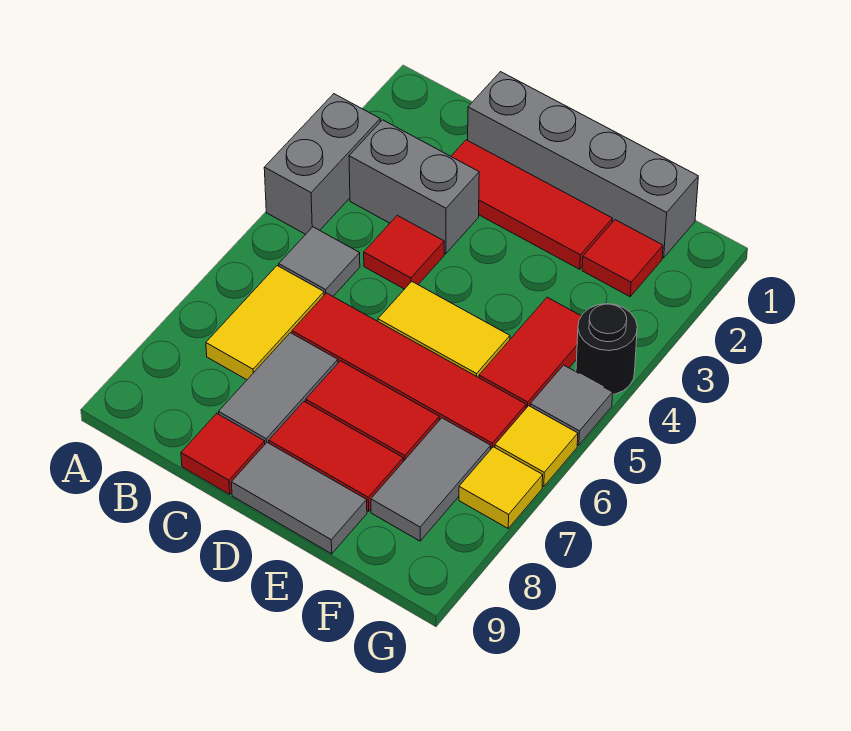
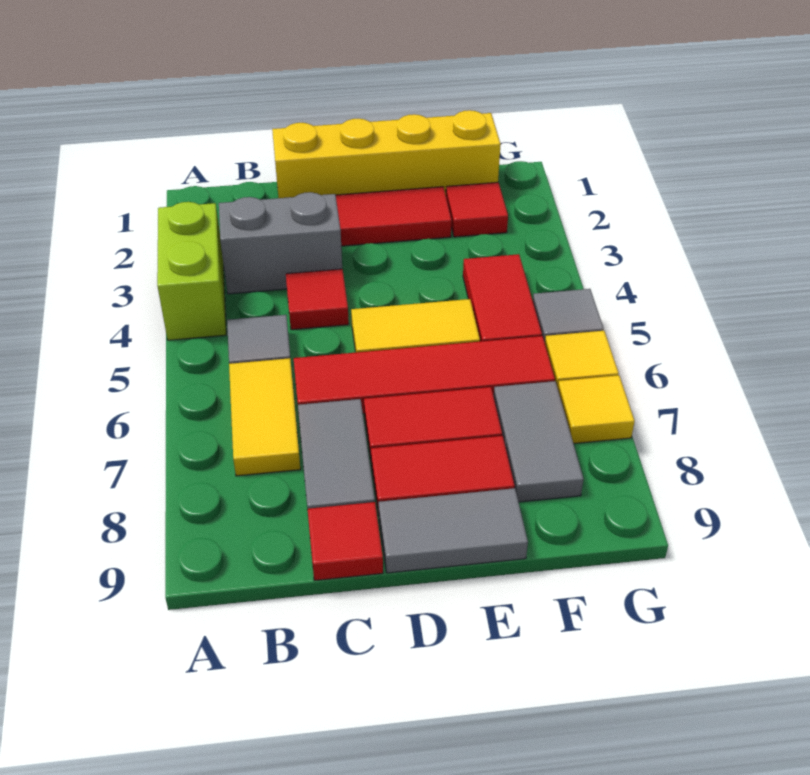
grey brick A3:A4 level 1 -> lime brick A3:A4 level 1
grey brick C1:F1 level 1 -> yellow brick C1:F1 level 1
black round brick G4 level 1 -> none

